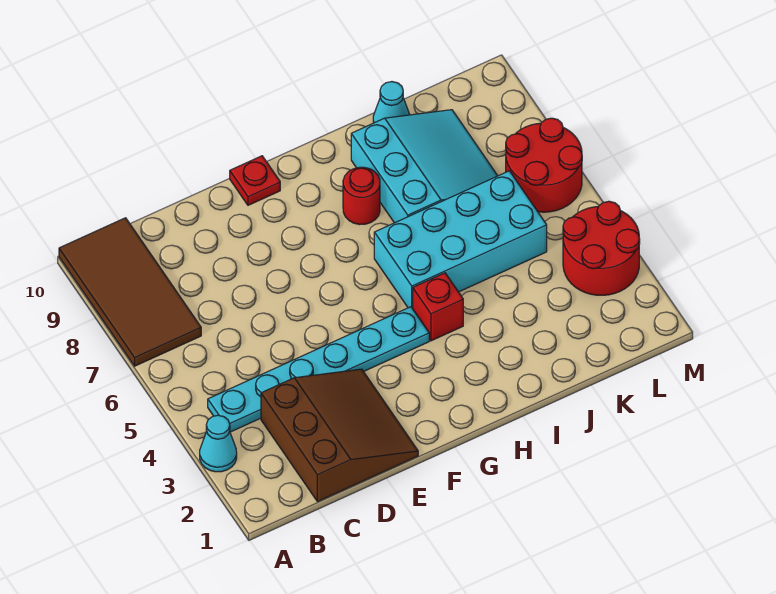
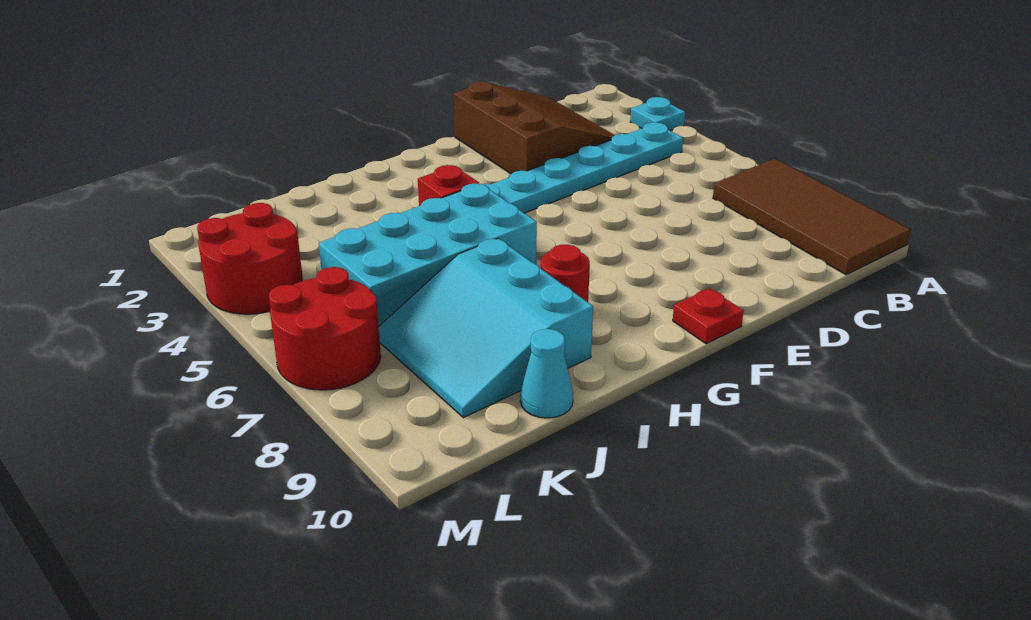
cyan cone A3 level 1 -> cyan plate A3 level 1
brown slope C1:E3 level 1 top C -> brown slope C1:E3 level 1 top E

